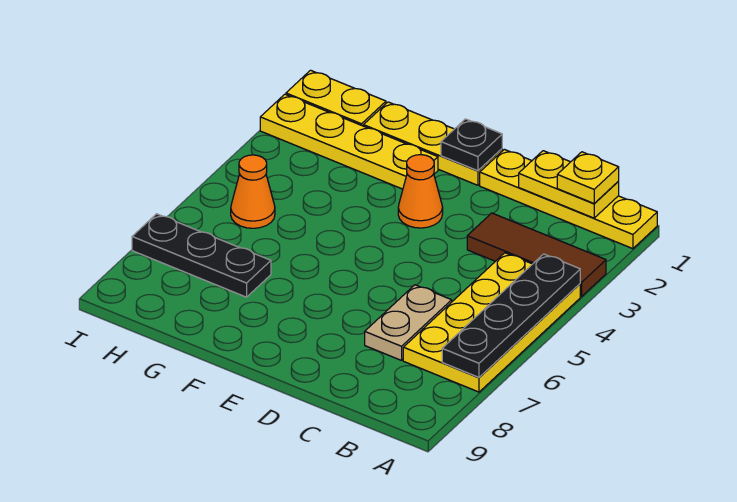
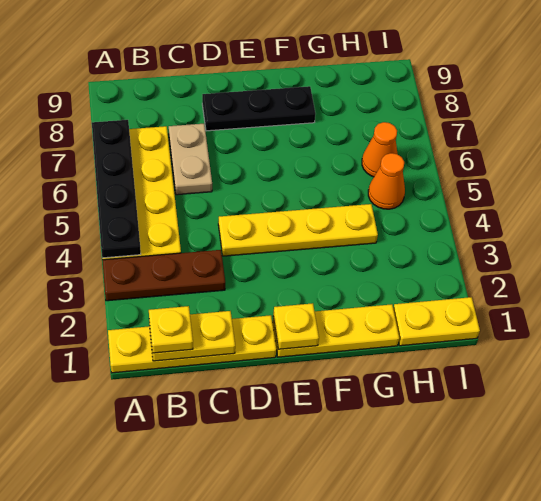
brown tile A3:C3 level 1 -> brown plate A3:C3 level 1
black plate E1 level 2 -> yellow plate E1 level 2
orange cone E3 level 1 -> orange cone H6 level 1
yellow plate F2:I2 level 1 -> yellow plate D4:G4 level 1
black plate G7:I7 level 1 -> black plate D8:F8 level 1

